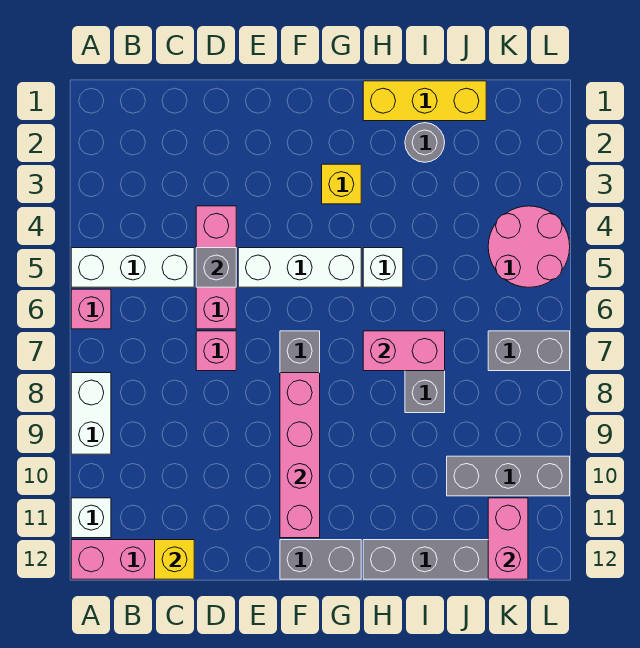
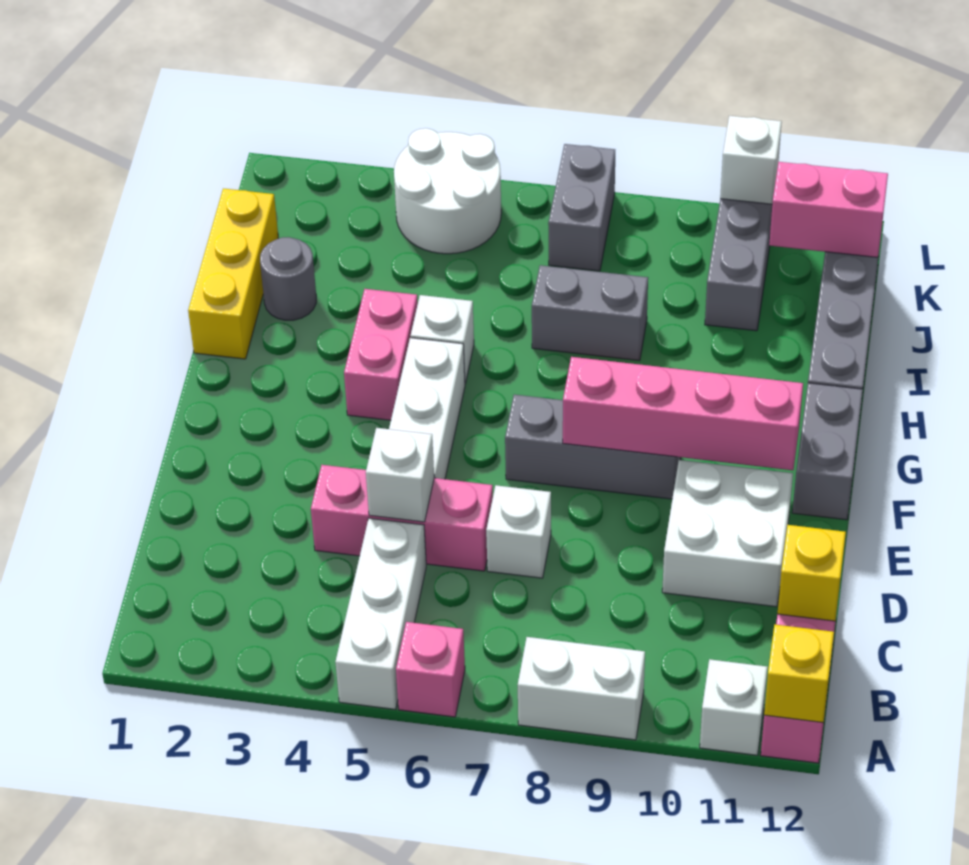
grey brick D5 level 2 -> white brick D5 level 2
pink brick D7 level 1 -> white brick D7 level 1
none -> white brick D10:E11 level 1
yellow brick G3 level 1 -> yellow brick A12 level 2
pink brick H7:I7 level 2 -> pink brick G4:H4 level 1
pink round brick K4:L5 level 1 -> white round brick K4:L5 level 1
none -> white brick L10 level 2

